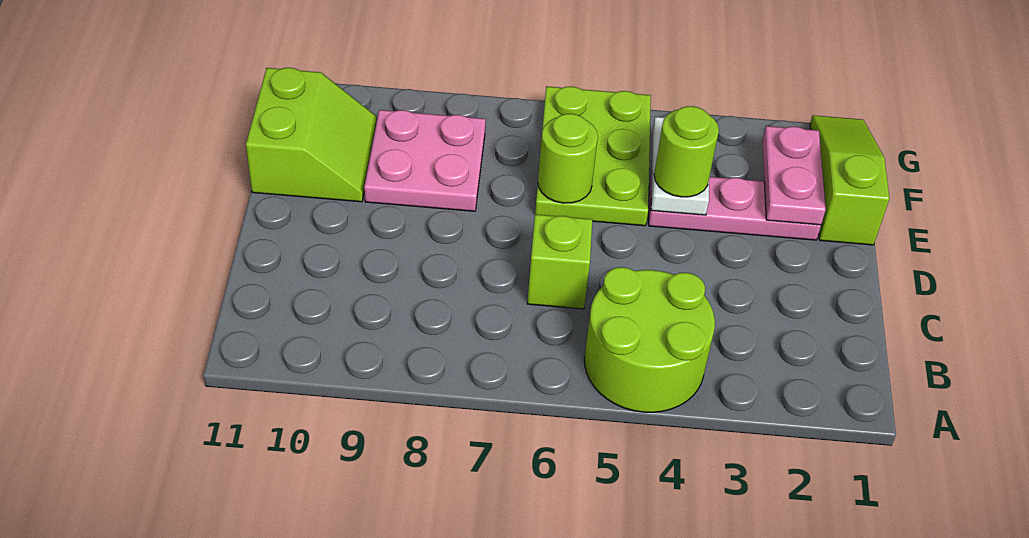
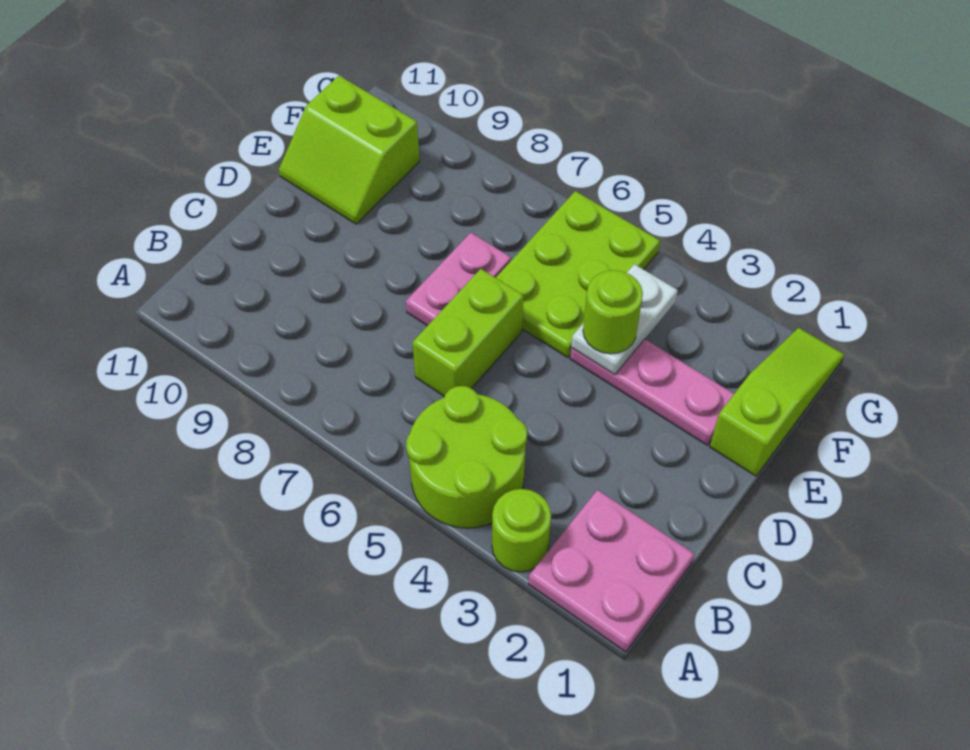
lime brick C6 level 1 -> lime brick C6:D6 level 1
pink plate E2:F2 level 2 -> pink plate D7:E7 level 1
lime round brick E6 level 2 -> lime round brick A3 level 1
pink plate E8:F9 level 1 -> pink plate A1:B2 level 1
lime slope E10:F11 level 1 top 11 -> lime slope E10:F11 level 1 top F

